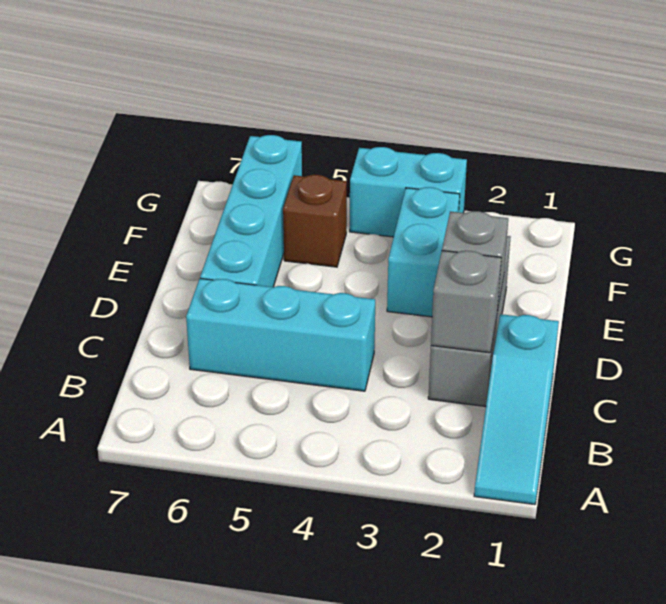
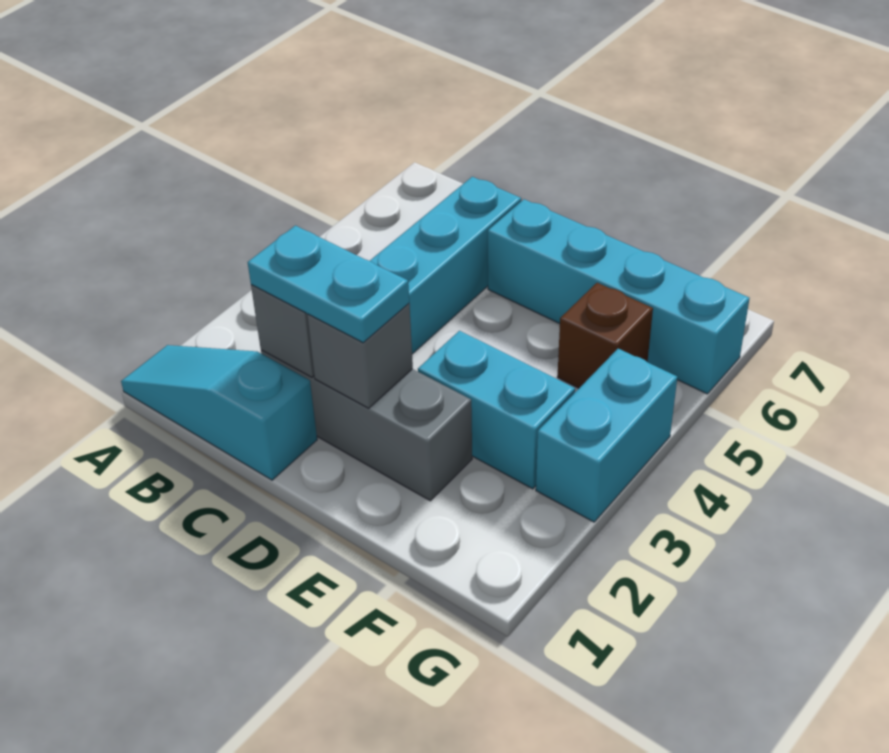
none -> cyan plate C2:D2 level 3

